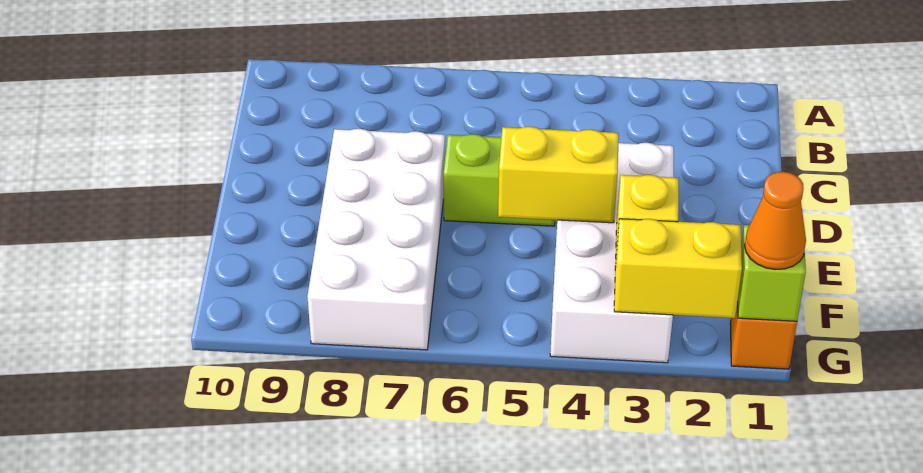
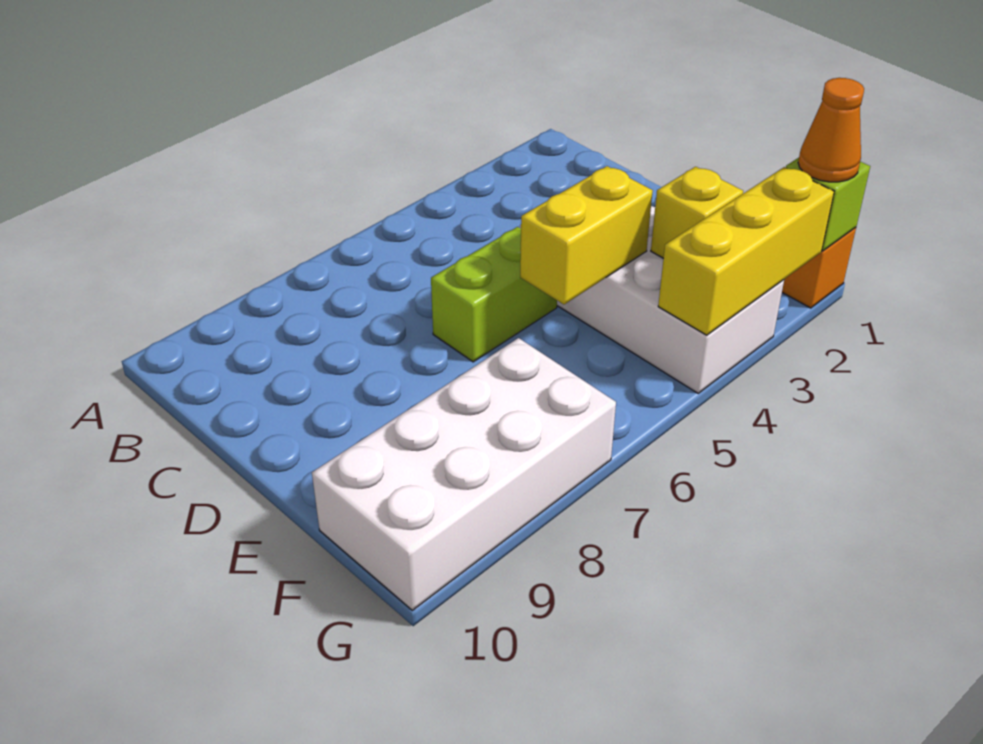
white brick D7:G8 level 1 -> white brick F7:G10 level 1
yellow brick G2:G3 level 2 -> yellow brick G2:G4 level 2

